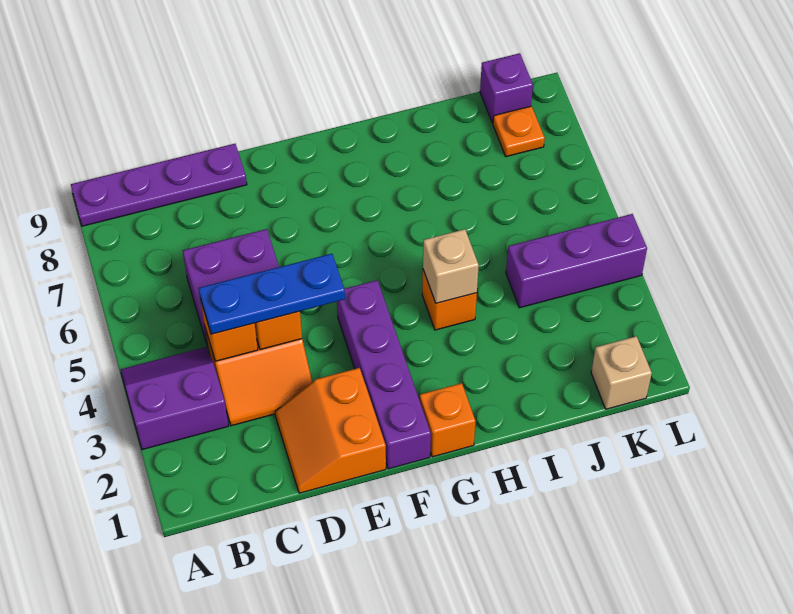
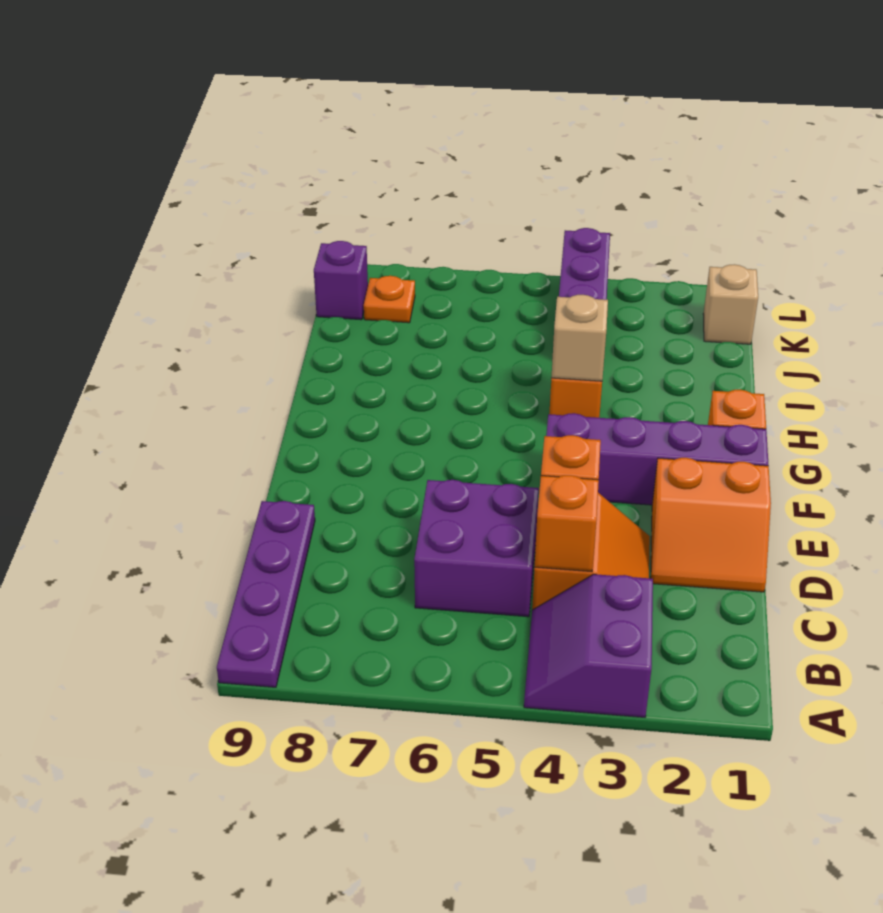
blue plate C4:E4 level 3 -> none

